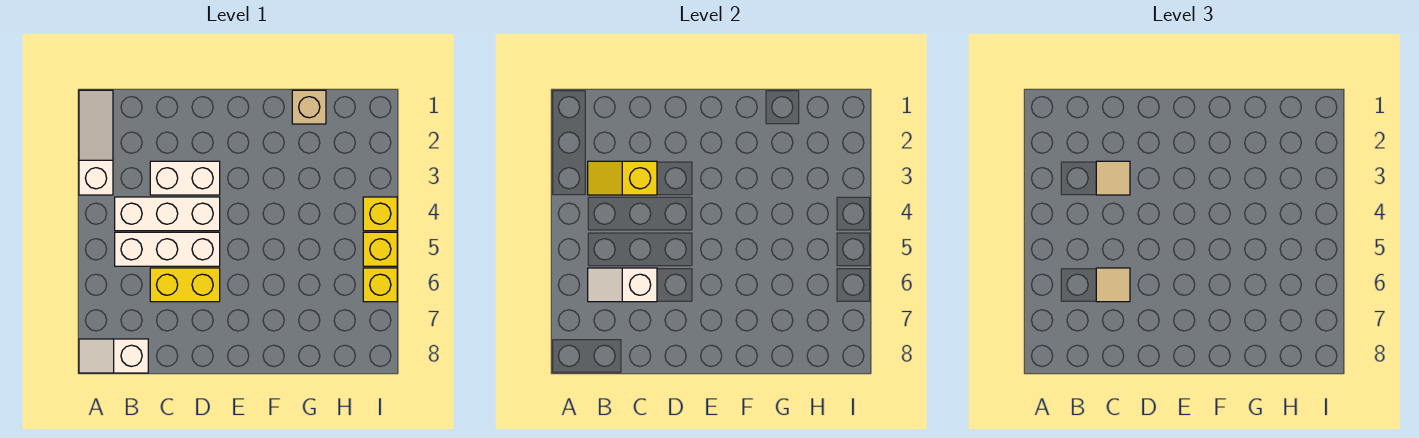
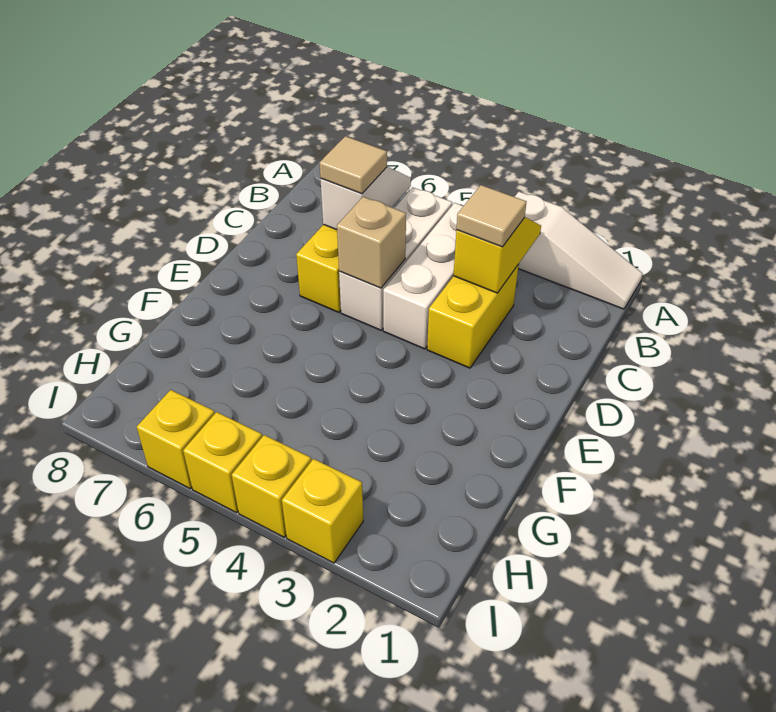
white slope A8:B8 level 1 top B -> none
white brick C3:D3 level 1 -> yellow brick C3:D3 level 1
tan brick G1 level 1 -> tan brick D5 level 2
none -> yellow brick I3 level 1

